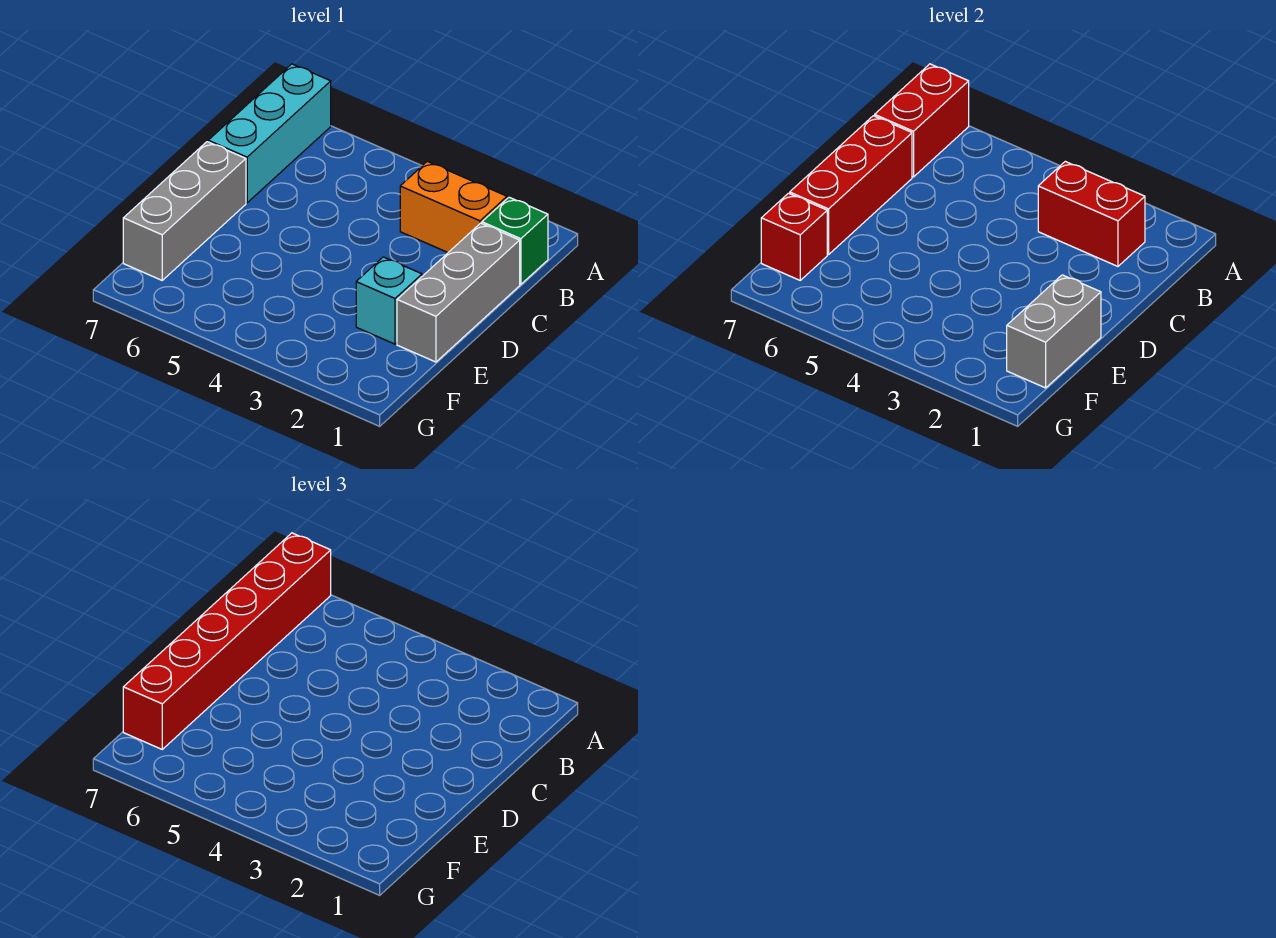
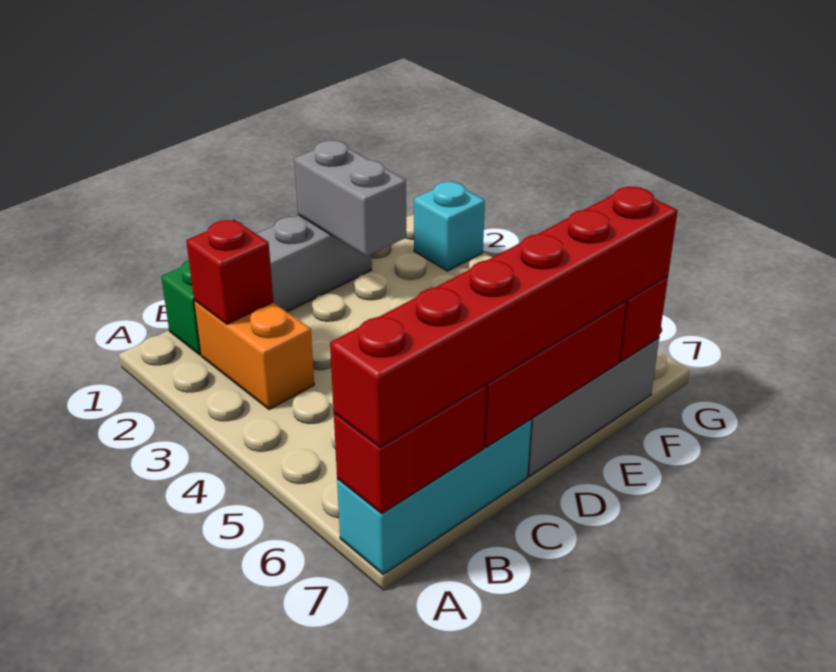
red brick B2:B3 level 2 -> red brick B2 level 2
grey brick E1:F1 level 2 -> grey brick E1:E2 level 2
cyan brick E2 level 1 -> cyan brick G2 level 1

